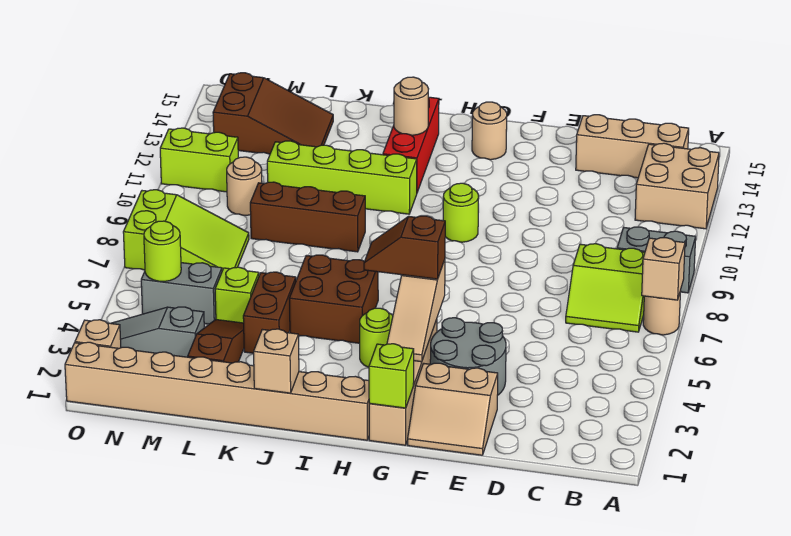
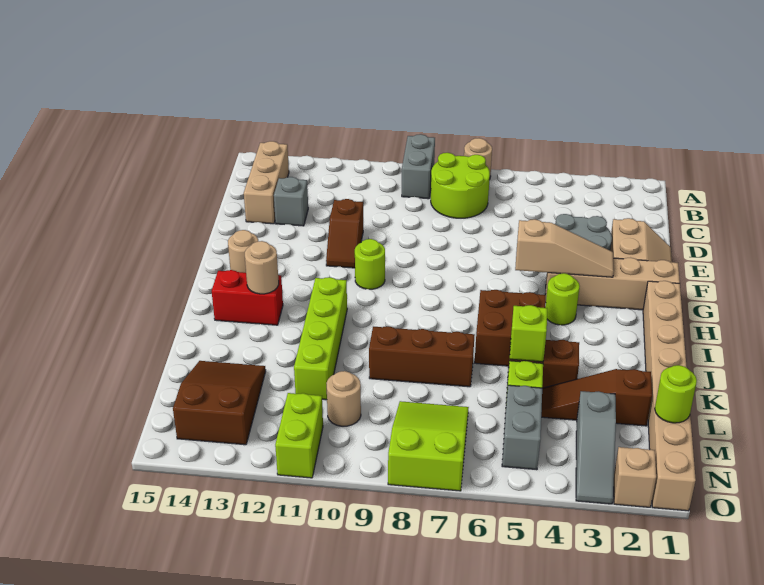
tan brick A7 level 2 -> none
tan brick A12:B13 level 1 -> none
lime slope B7:C8 level 1 top 8 -> lime round brick B7:C8 level 1
none -> grey brick D13 level 1
lime brick G1 level 2 -> lime brick K5 level 2
brown slope G5:H5 level 3 top G -> brown slope E11:F11 level 1 top E
red brick I12:I14 level 1 -> red brick I13:I14 level 1
tan brick J1 level 2 -> none
brown brick J9:L9 level 1 -> brown brick K7:K9 level 1
lime round brick N5 level 2 -> lime round brick M1 level 2

